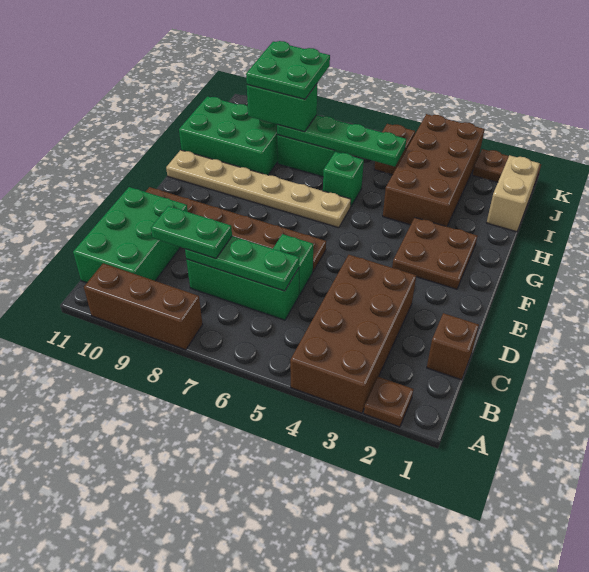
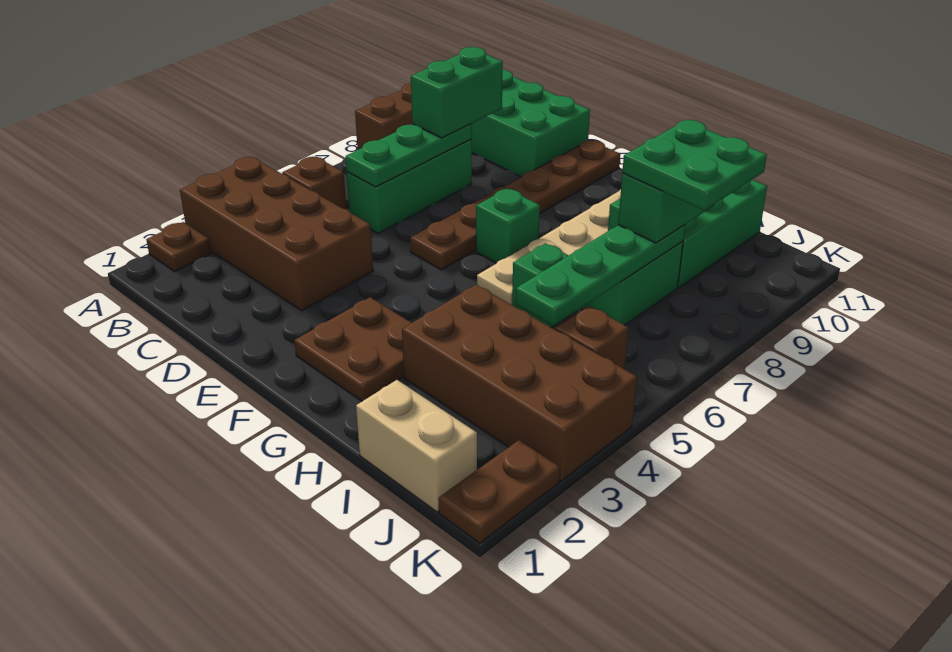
brown brick C1 level 1 -> brown brick B5 level 1
green plate C8:C9 level 3 -> green brick C8:C9 level 3
green brick D6 level 1 -> green brick F7 level 1

